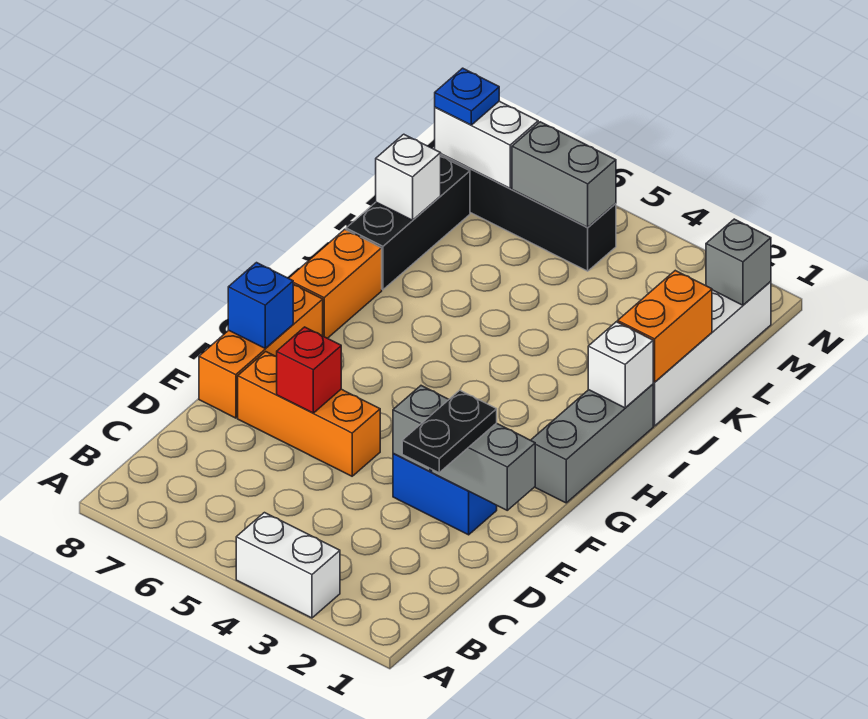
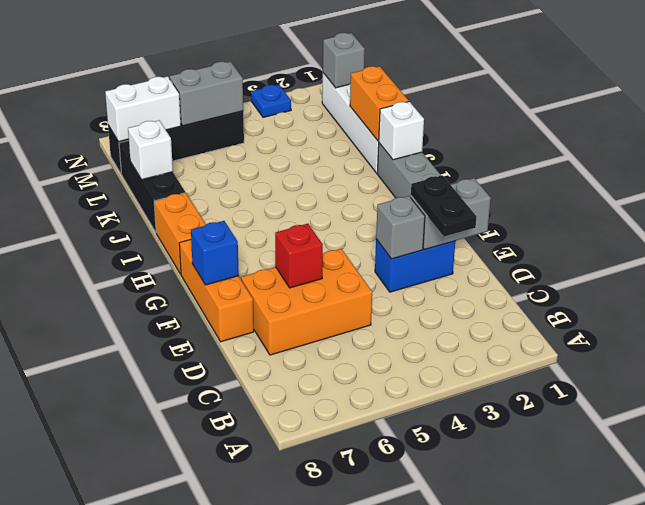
white brick A3:A4 level 1 -> none
orange brick E5:E7 level 1 -> orange brick D5:E7 level 1
blue plate M8 level 3 -> blue plate N3 level 1

